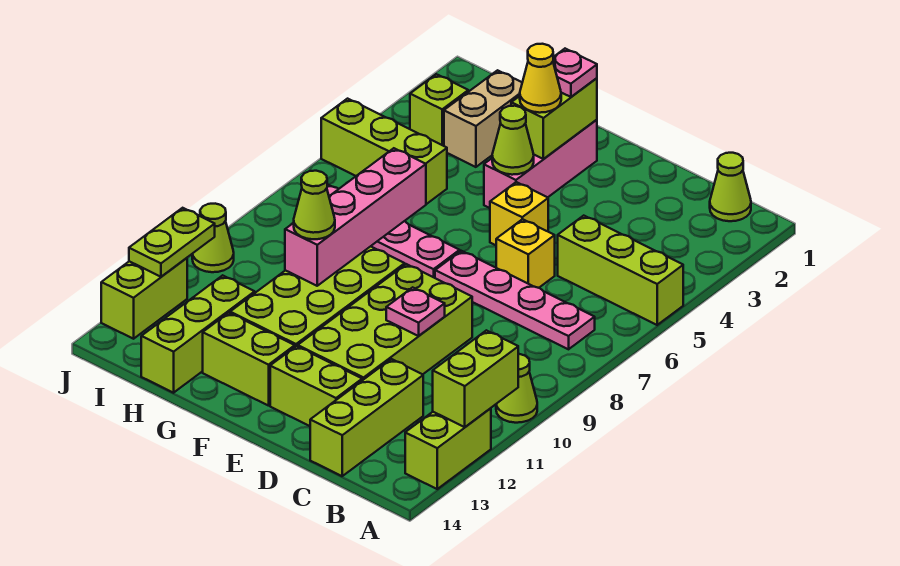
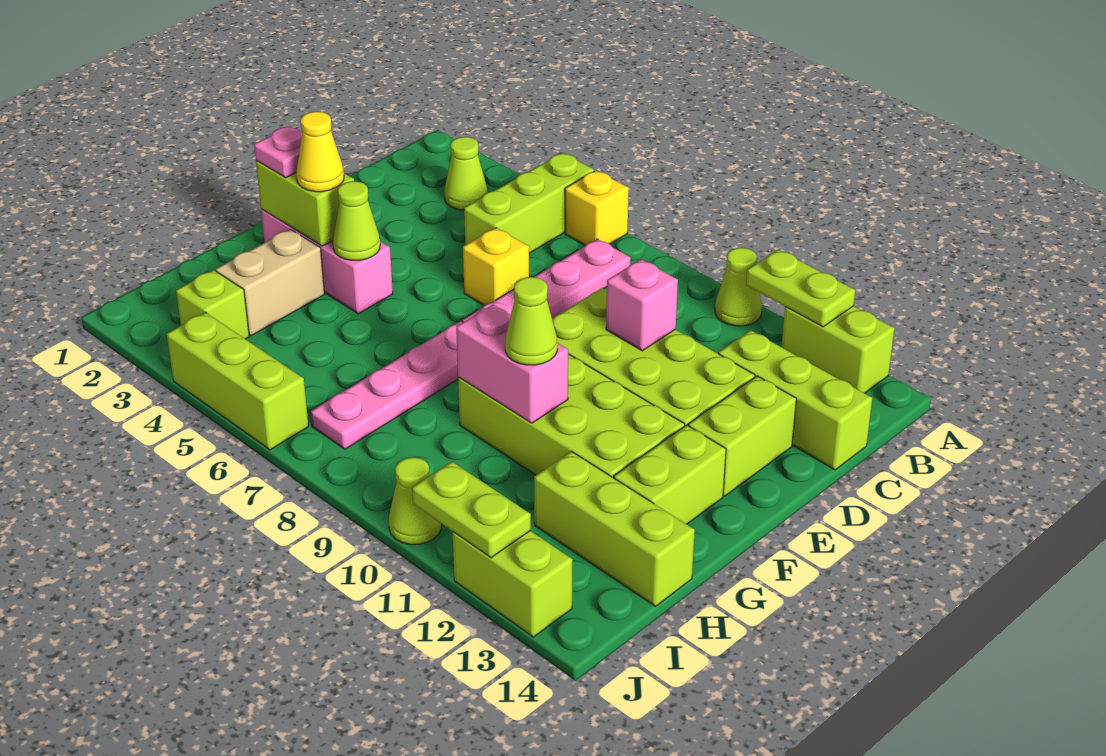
lime brick A11:A12 level 2 -> lime plate A11:A12 level 2
lime cone B1 level 1 -> lime cone B3 level 1
pink plate D10 level 2 -> pink brick D10 level 2
yellow brick E5 level 1 -> yellow brick A6 level 1
pink brick G7:G10 level 2 -> pink brick G9:G10 level 2
tan brick H2:H3 level 1 -> tan brick G3:H3 level 1
lime brick H5:J5 level 1 -> lime brick J4:J6 level 1

